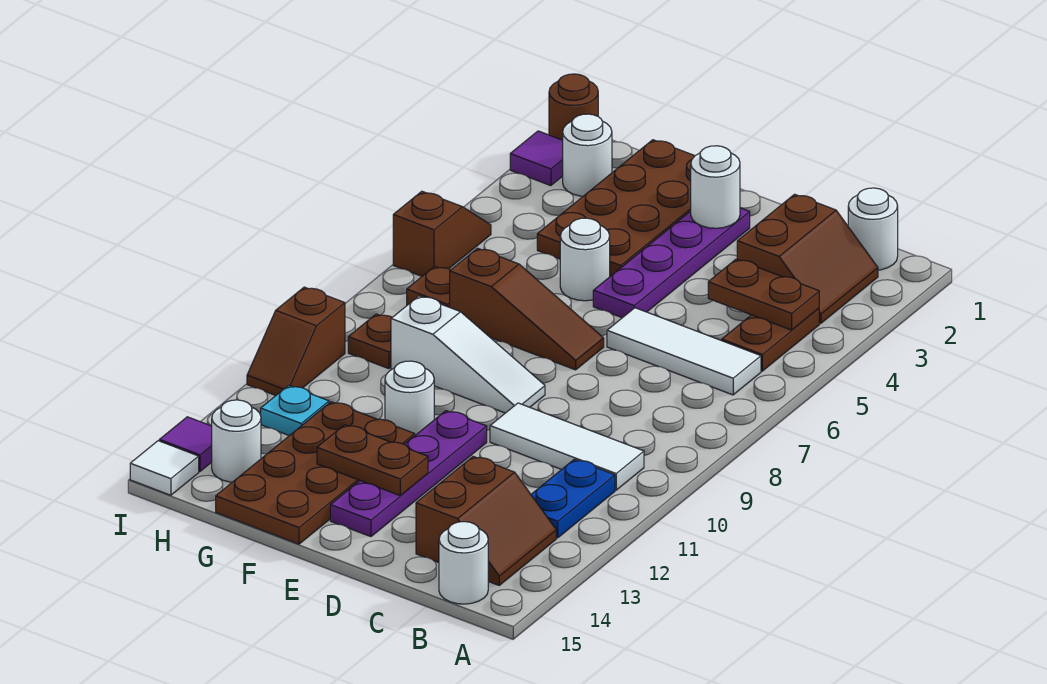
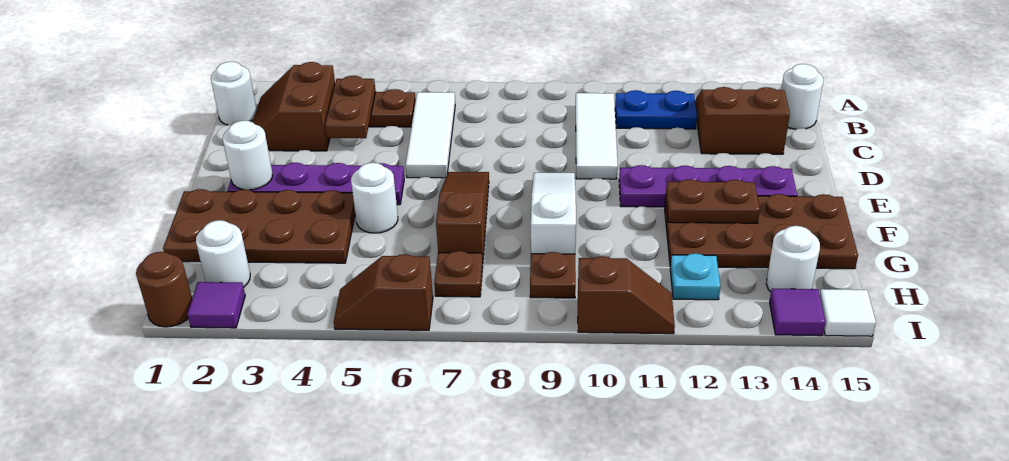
brown slope B2:C3 level 1 top C -> brown slope B2:C3 level 1 top 3
brown plate E13:F13 level 2 -> brown plate F12:F13 level 2
white round brick F11 level 1 -> none

